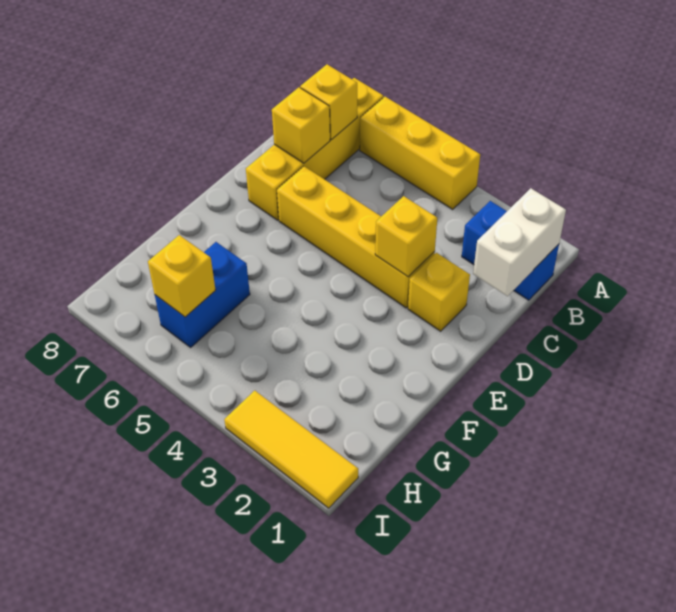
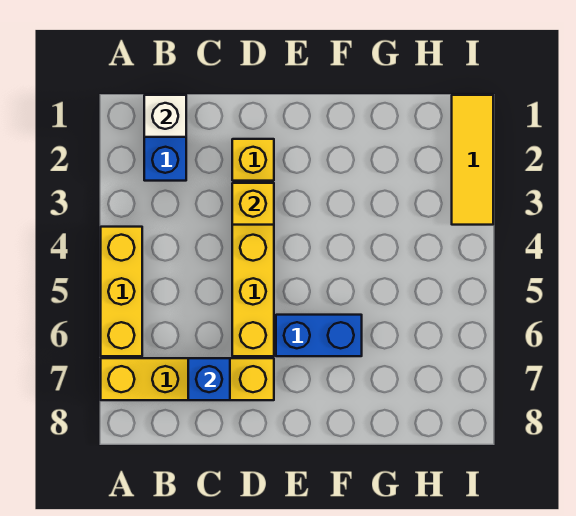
white brick B1:C1 level 2 -> white brick B1 level 2
yellow brick B7 level 2 -> none
yellow brick C7 level 2 -> blue brick C7 level 2
blue brick G6:H6 level 1 -> blue brick E6:F6 level 1
yellow brick H6 level 2 -> none

